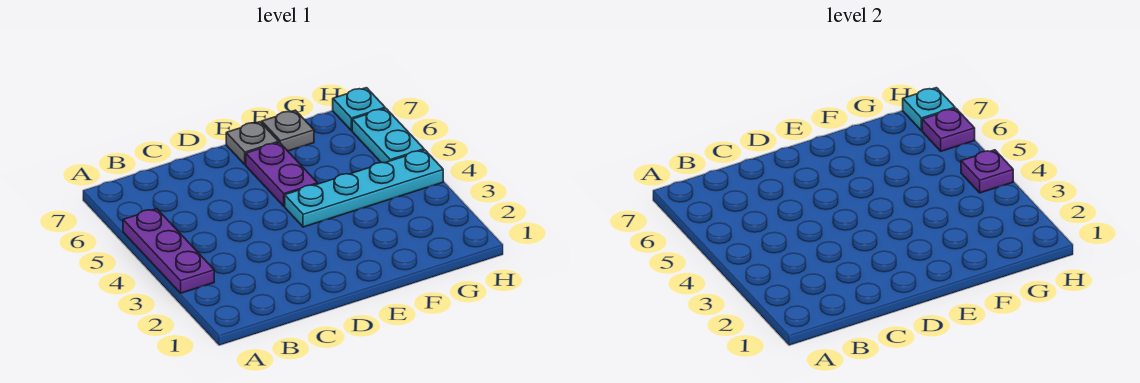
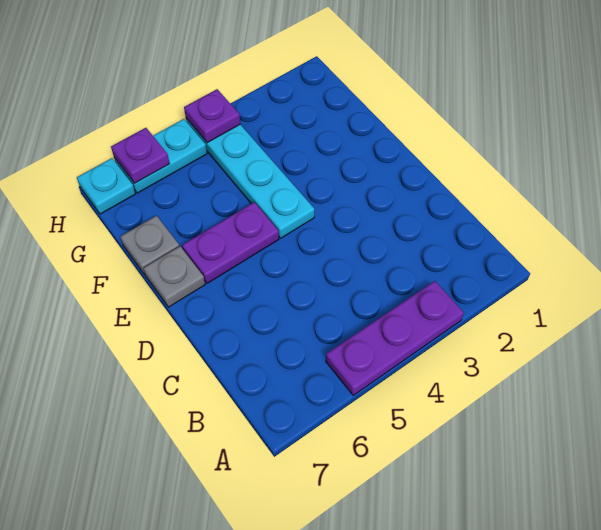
cyan plate H7 level 2 -> none

